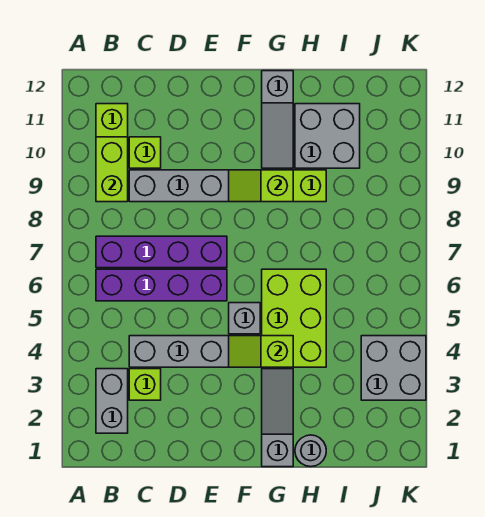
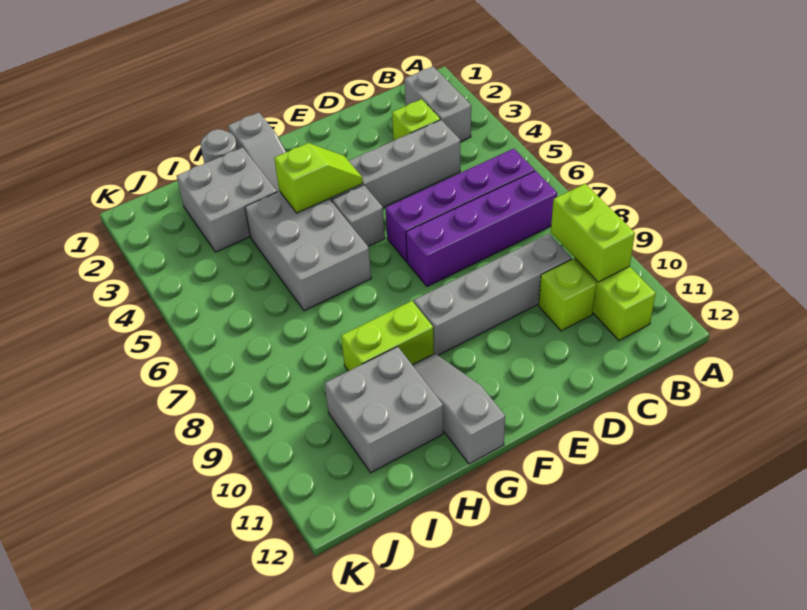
lime slope F9:G9 level 2 top G -> none
lime brick G4:H6 level 1 -> grey brick G4:H6 level 1
grey brick J3:K4 level 1 -> grey brick H2:I3 level 1

